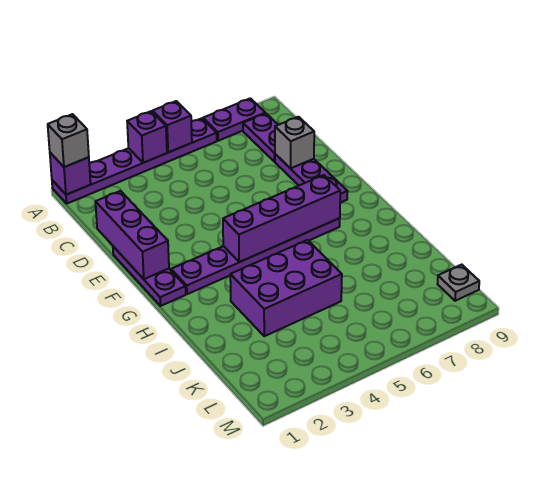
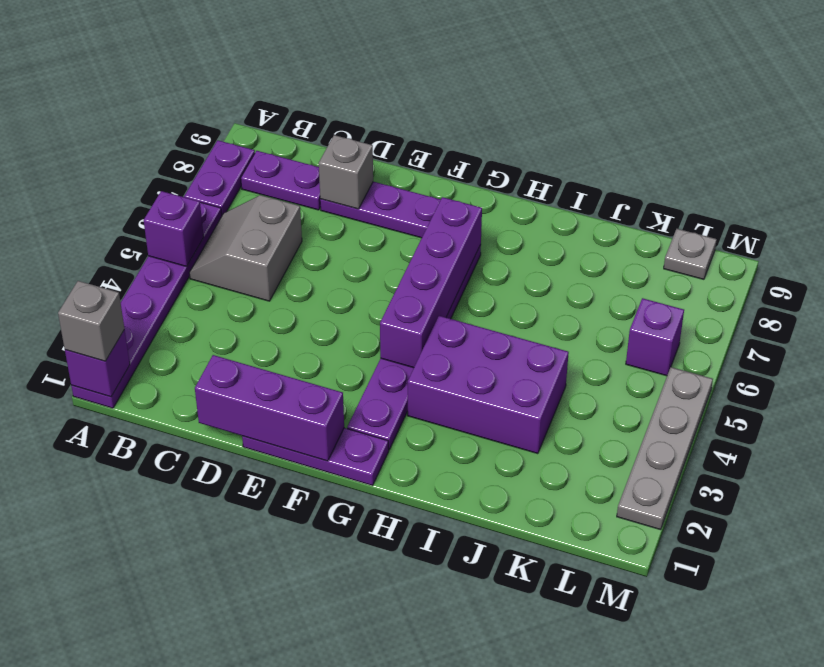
purple brick A4 level 2 -> purple brick L6 level 1
none -> grey slope B5:C6 level 1 top C
purple brick I3:J5 level 1 -> purple brick H3:J4 level 1
none -> grey plate M2:M5 level 1

